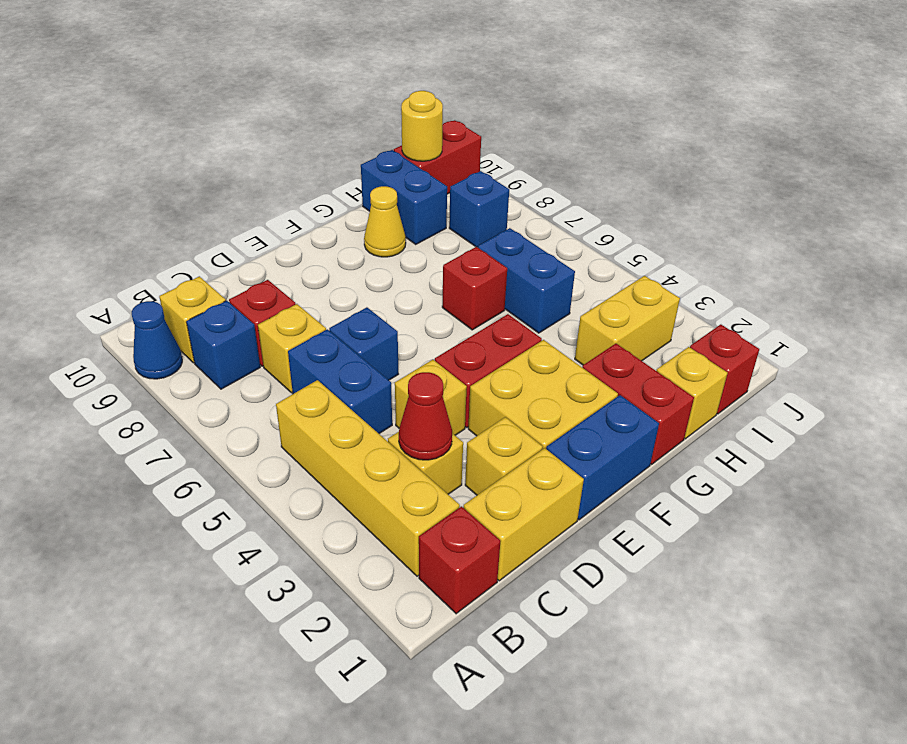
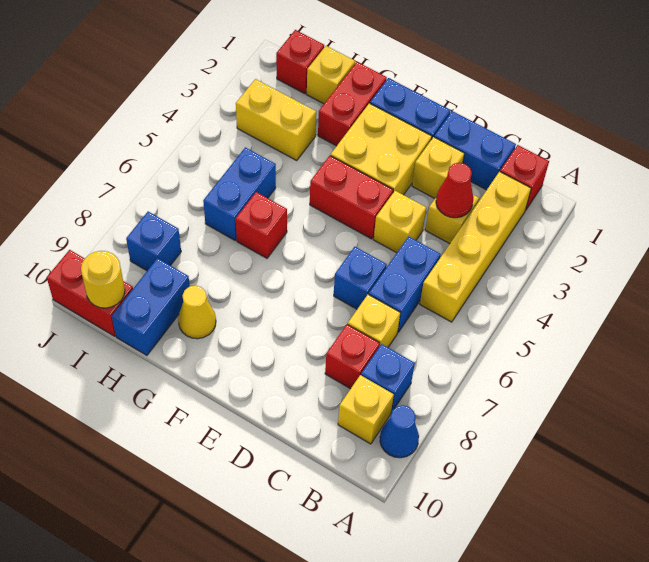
yellow brick C1:D1 level 1 -> blue brick C1:D1 level 1

